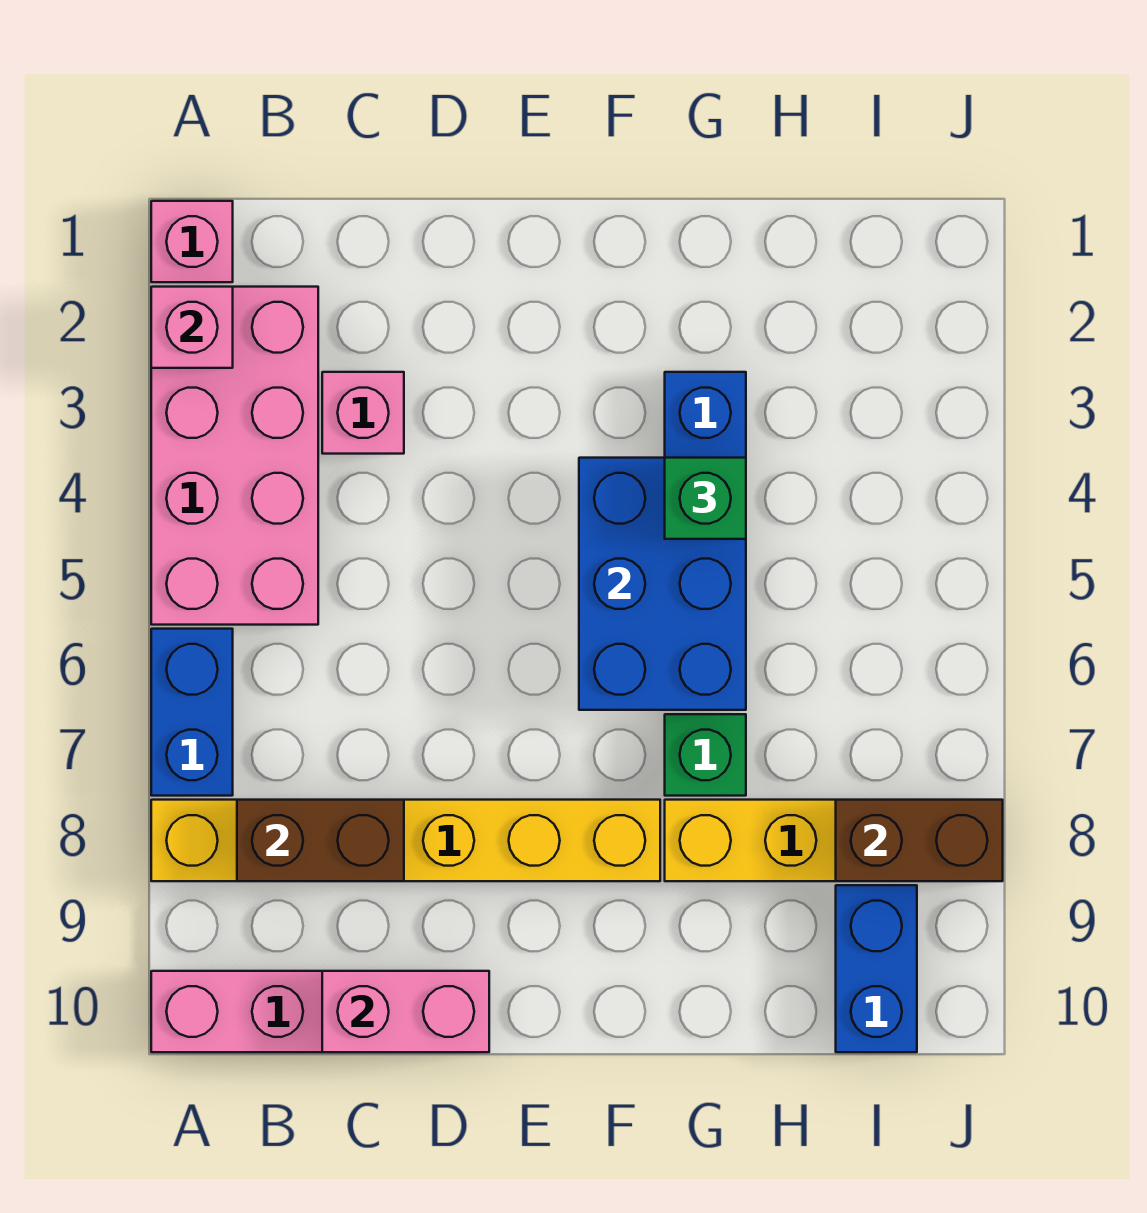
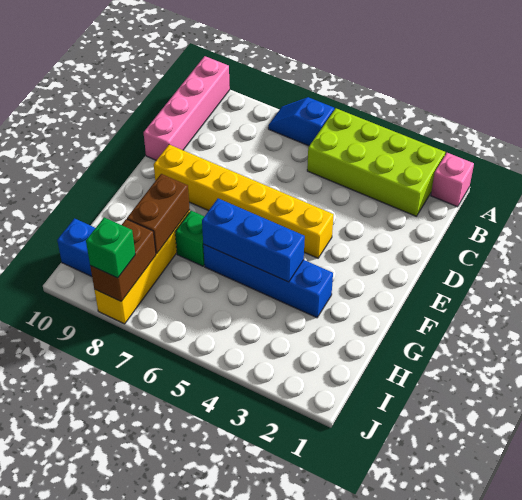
pink brick A2:B5 level 1 -> lime brick A2:B5 level 1
pink brick A2 level 2 -> none
blue brick A6:A7 level 1 -> blue slope A6:A7 level 1 top 6
yellow brick A8:F8 level 1 -> yellow brick E4:E9 level 1
brown brick B8:C8 level 2 -> brown brick G8:H8 level 2
pink brick C3 level 1 -> none
pink brick C10:D10 level 2 -> none
blue brick F4:G6 level 2 -> blue brick G4:G6 level 2
green brick G4 level 3 -> green brick J8 level 3

